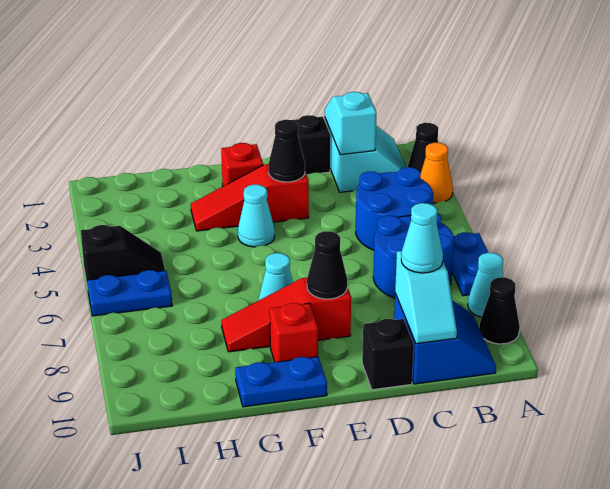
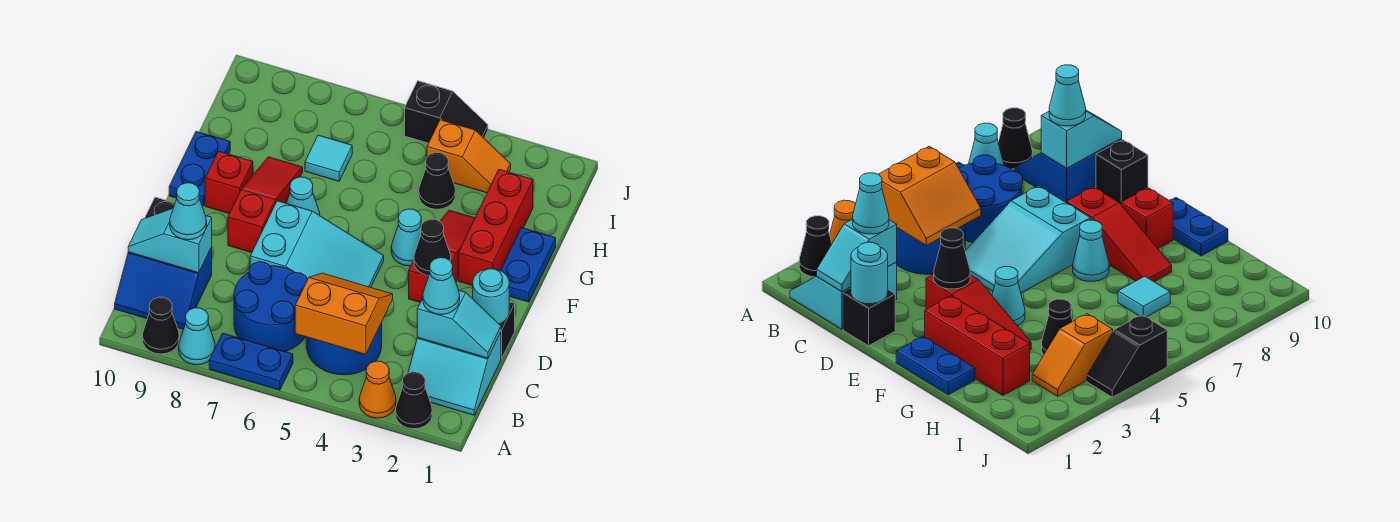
none -> orange slope B4:C5 level 2 top B
none -> cyan cone C2 level 3
none -> cyan round brick D1 level 2
none -> cyan slope D5:E7 level 1 top 7
black cone E8 level 2 -> black cone H4 level 1
red brick F2 level 1 -> red brick F2:H2 level 1
none -> cyan tile H7 level 1
none -> orange slope I3:I4 level 1 top 4
black slope I5:J5 level 1 top J -> black slope J4:J5 level 1 top 5
blue plate I6:J6 level 1 -> blue plate F1:G1 level 1

